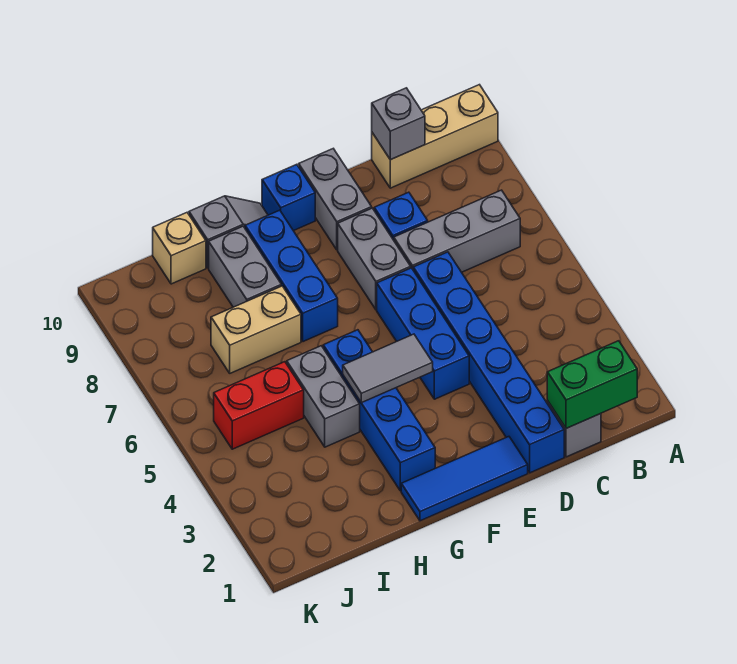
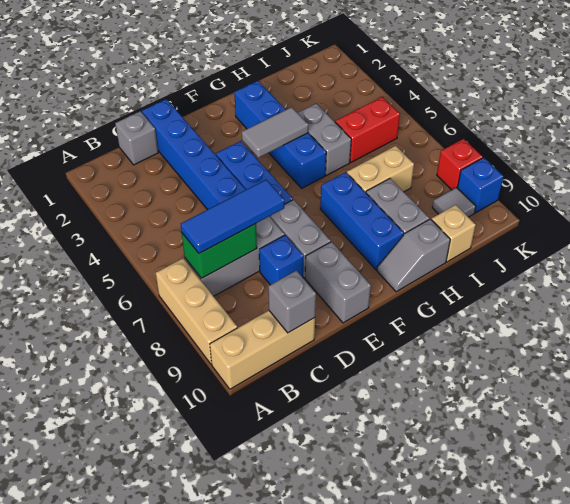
none -> tan brick A7:A9 level 1
green brick B1:C1 level 2 -> green brick B7:C7 level 2
blue tile E1:G1 level 1 -> blue tile B7:D7 level 3
blue brick F10 level 1 -> blue brick K9 level 1
none -> grey tile J9 level 1
none -> red brick K8 level 1

